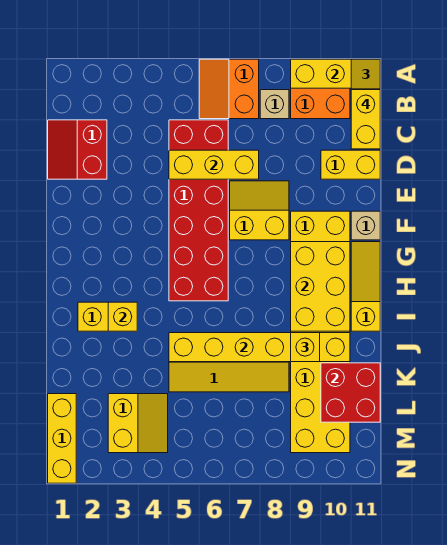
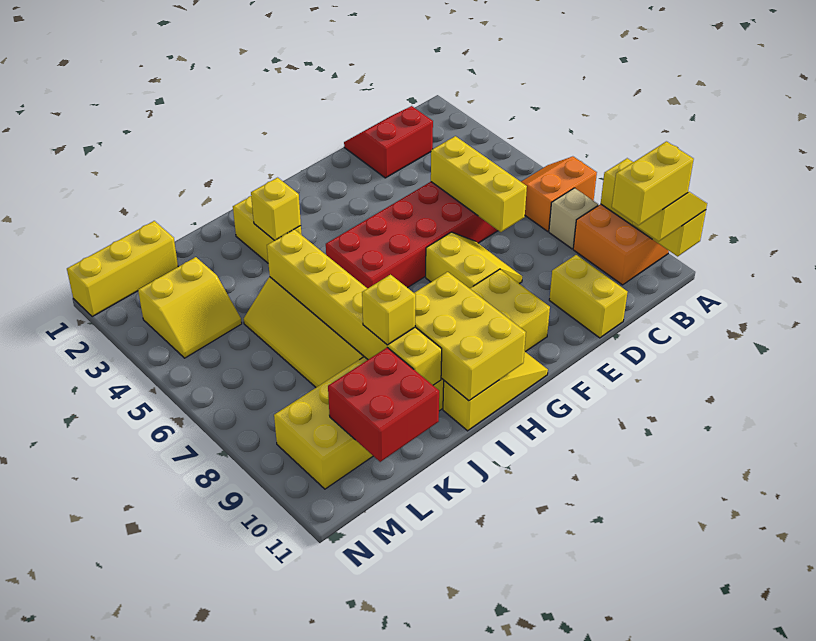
tan brick F11 level 1 -> none
yellow brick G9:I10 level 2 -> yellow brick H9:I11 level 2

